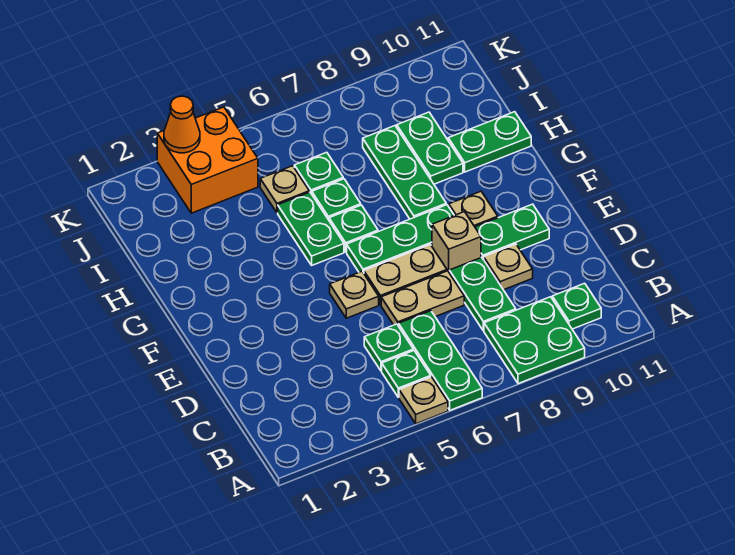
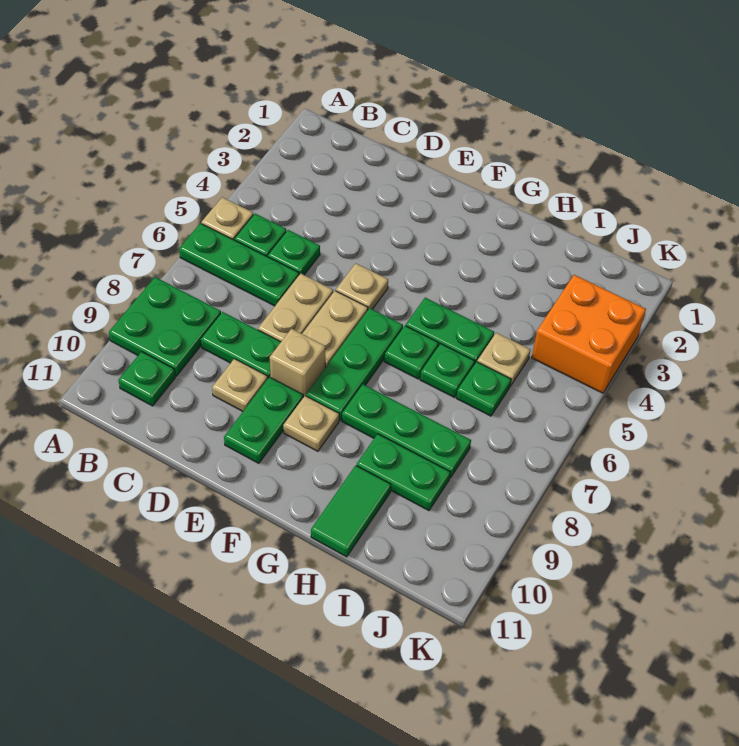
green plate H10:H11 level 1 -> green tile H10:H11 level 1
orange cone K3 level 2 -> none

